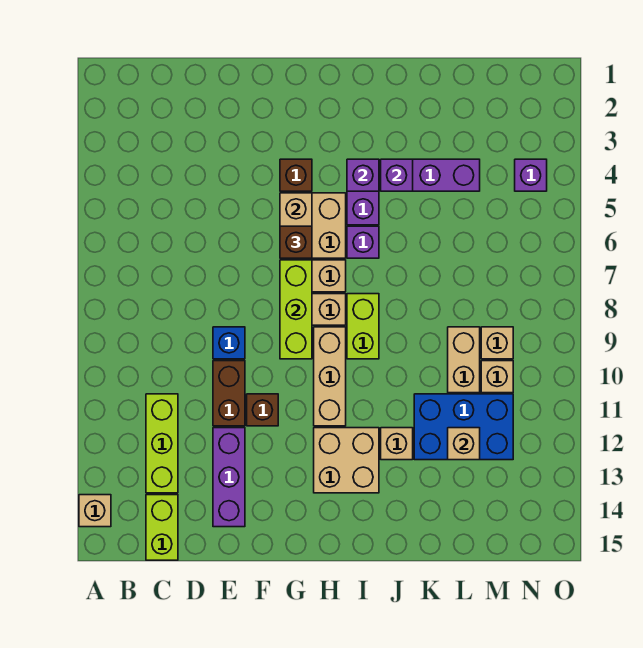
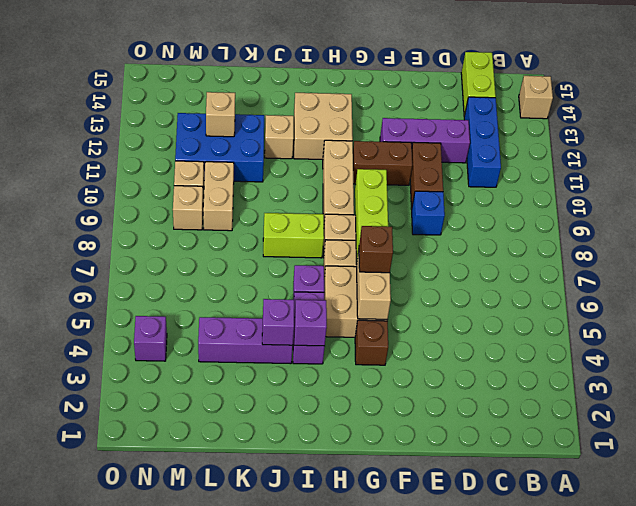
lime brick C11:C13 level 1 -> blue brick C11:C13 level 1
purple brick E12:E14 level 1 -> purple brick D12:F12 level 1
brown brick F11 level 1 -> brown brick F11:G11 level 1
lime brick I8:I9 level 1 -> lime brick I8:J8 level 1

